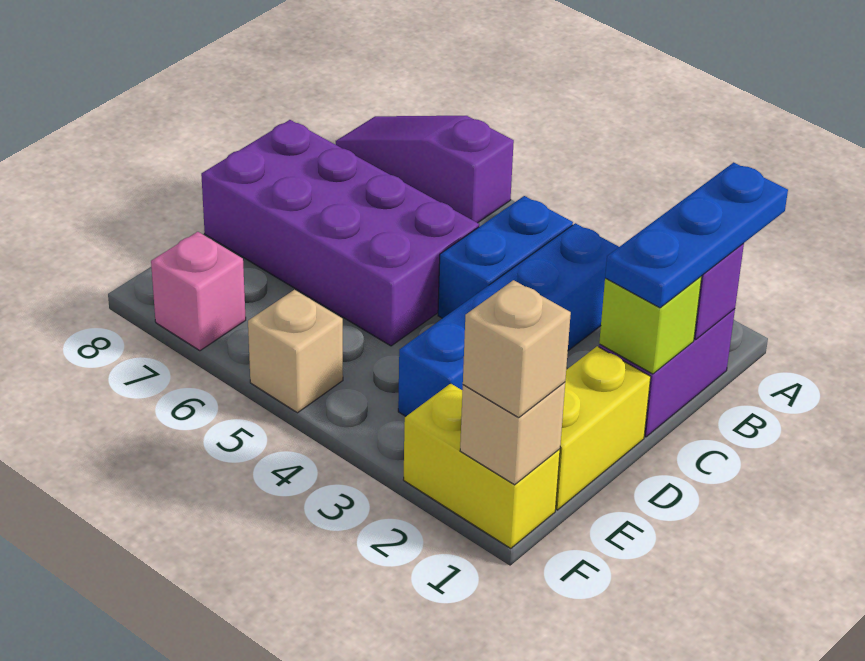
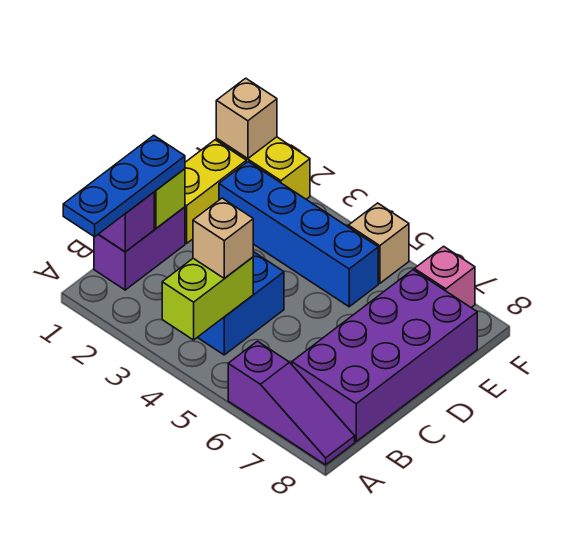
none -> lime brick A4:B4 level 2
blue brick B3:E3 level 1 -> blue brick E2:E5 level 1
purple brick C5:D8 level 1 -> purple brick B7:E8 level 1
tan brick F1 level 3 -> tan brick B4 level 3

